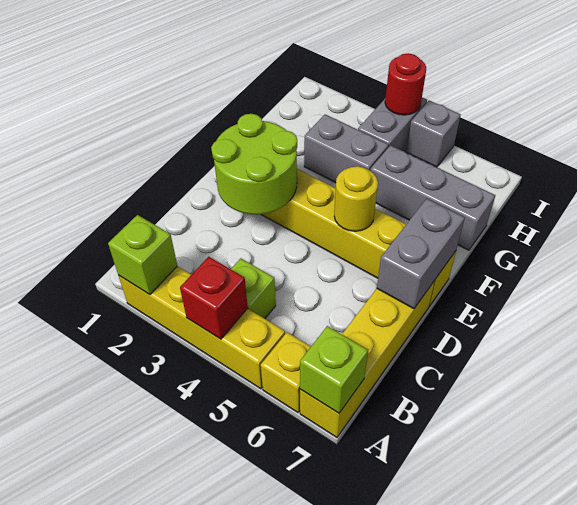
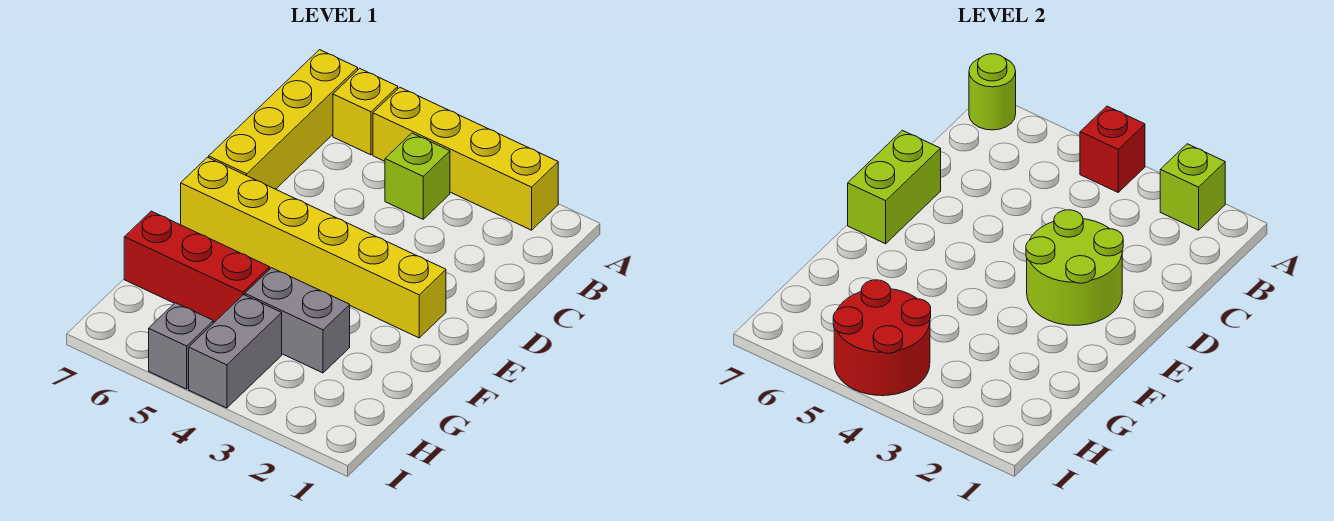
lime brick A7 level 2 -> lime round brick A7 level 2
grey brick D7:E7 level 2 -> lime brick D7:E7 level 2
yellow round brick E5 level 2 -> none
grey brick G5:G7 level 1 -> red brick G5:G7 level 1
red round brick I4 level 2 -> red round brick H4:I5 level 2

